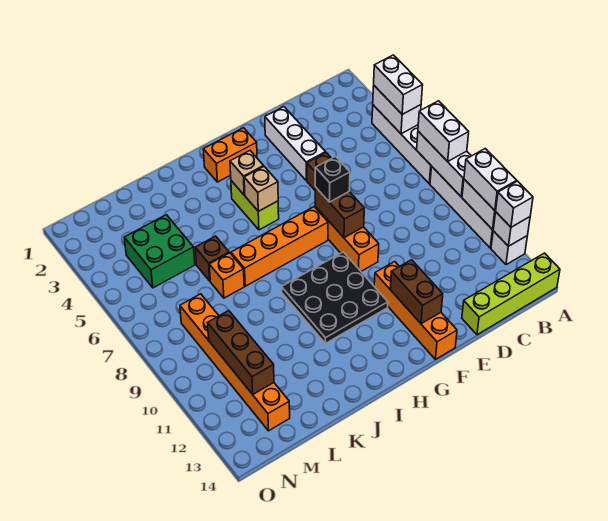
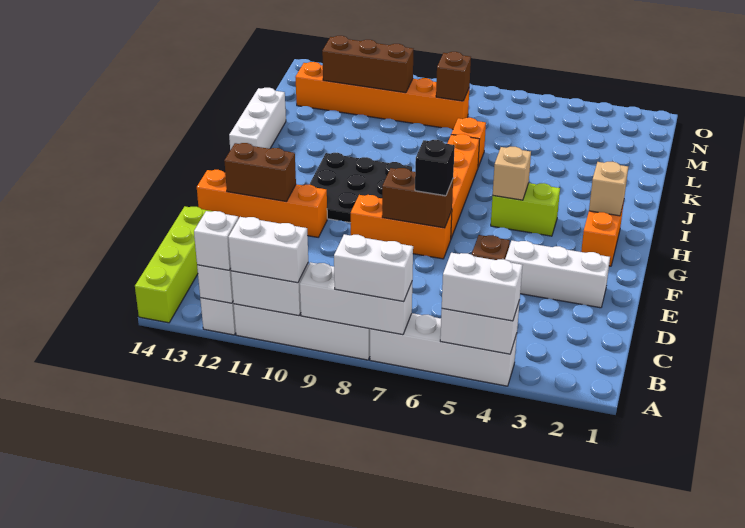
tan brick H4 level 2 -> tan brick H2 level 2
none -> white brick I14:K14 level 1
brown brick K6 level 1 -> brown brick M8 level 2
green brick L4:M5 level 1 -> none

